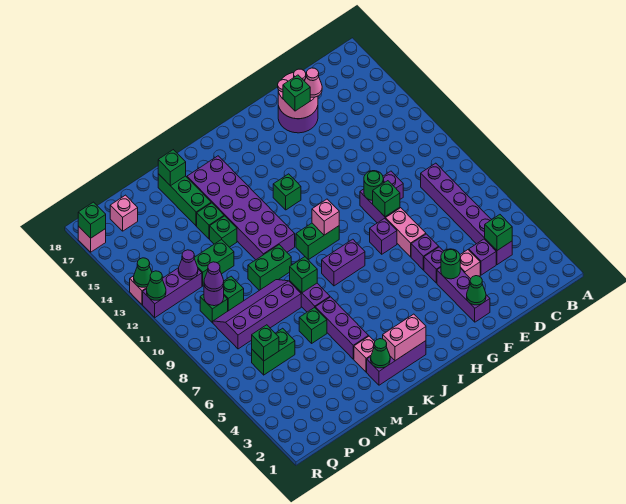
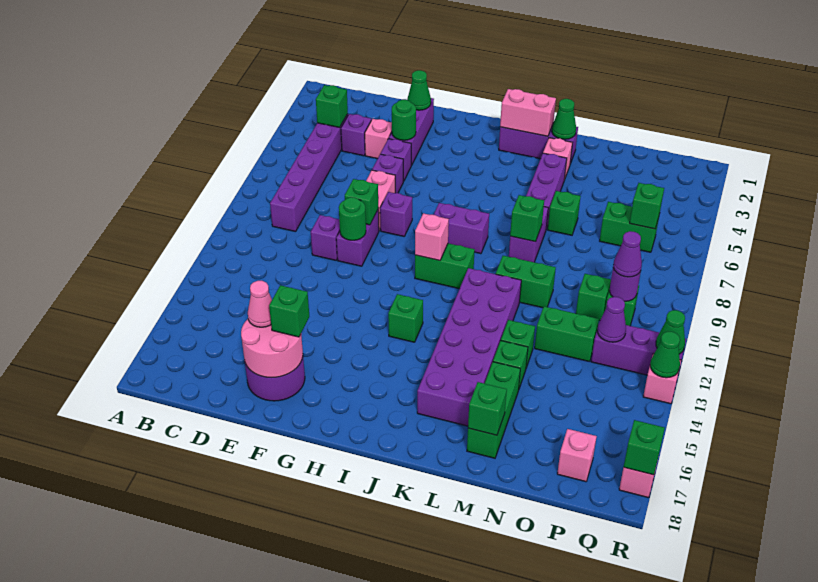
purple slope M8:P9 level 1 top 8 -> none

